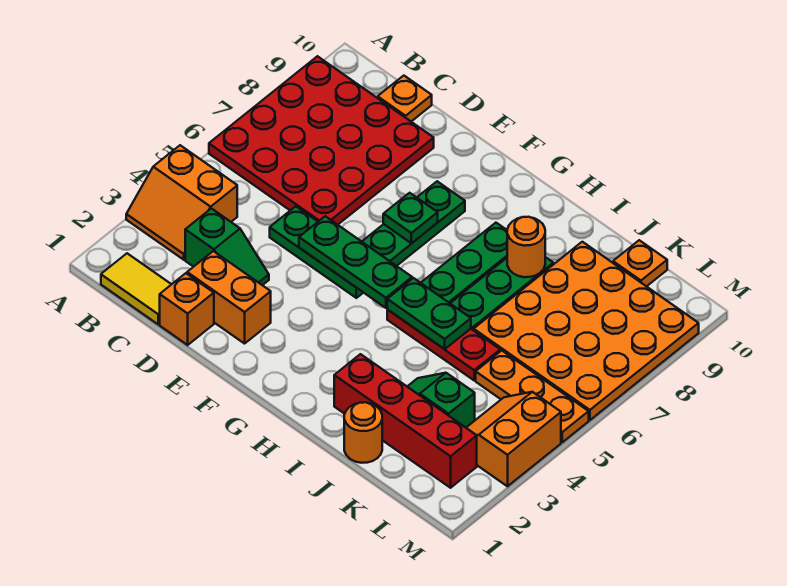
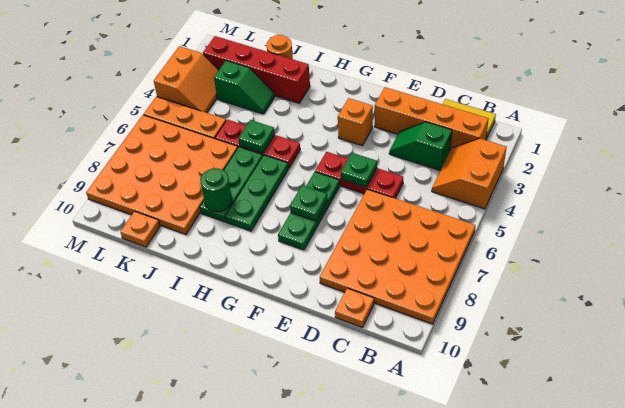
orange slope A3:B4 level 1 top 4 -> orange slope A3:B4 level 1 top A
red plate A6:D9 level 1 -> orange plate A6:D9 level 1
orange brick D1 level 1 -> orange brick F3 level 1
orange brick D2:E2 level 1 -> orange brick B2:E2 level 1
green plate D5:F5 level 1 -> red plate D5:F5 level 1
green plate E5:G5 level 2 -> green plate E5 level 2
green plate H5:I5 level 2 -> green plate I5 level 2
orange round brick I8 level 2 -> green round brick I8 level 2

